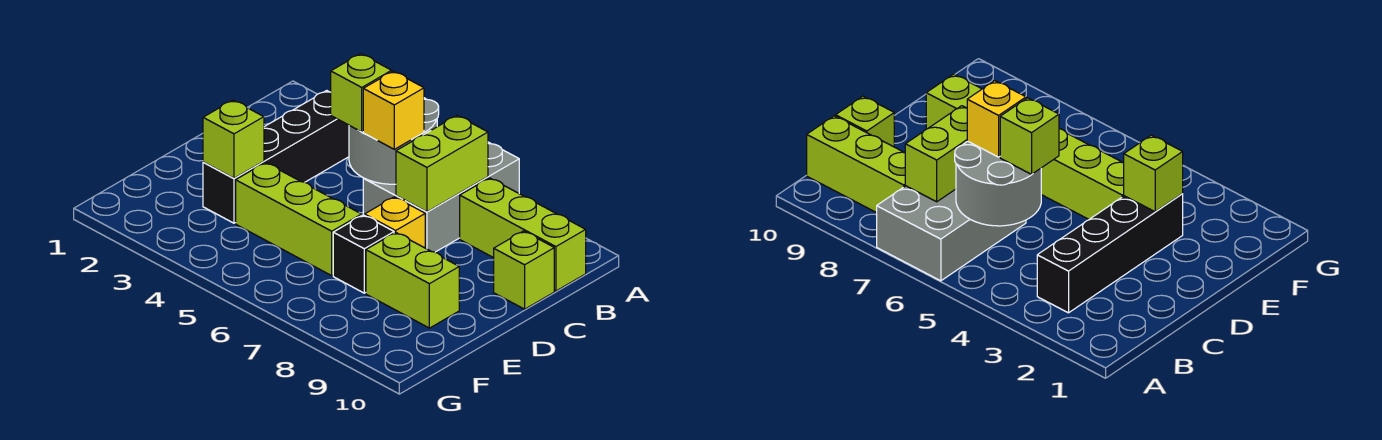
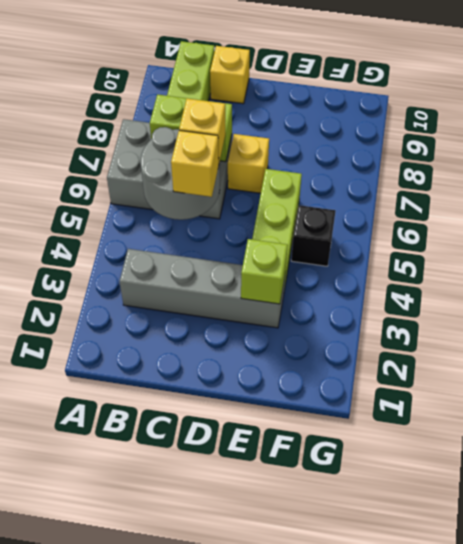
black brick B3:E3 level 1 -> grey brick B3:E3 level 1
lime brick C5 level 3 -> yellow brick C5 level 3
lime brick C10 level 1 -> yellow brick C10 level 1
black brick E7 level 1 -> black brick F5 level 1
lime brick E8:E9 level 1 -> none

